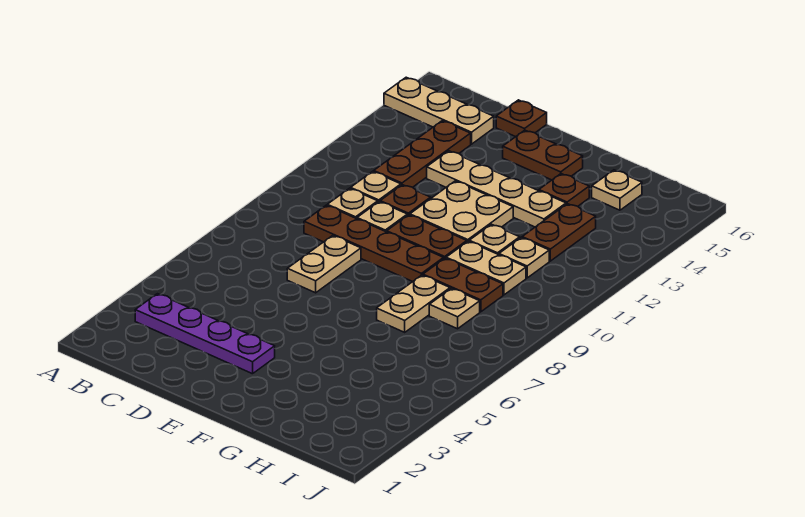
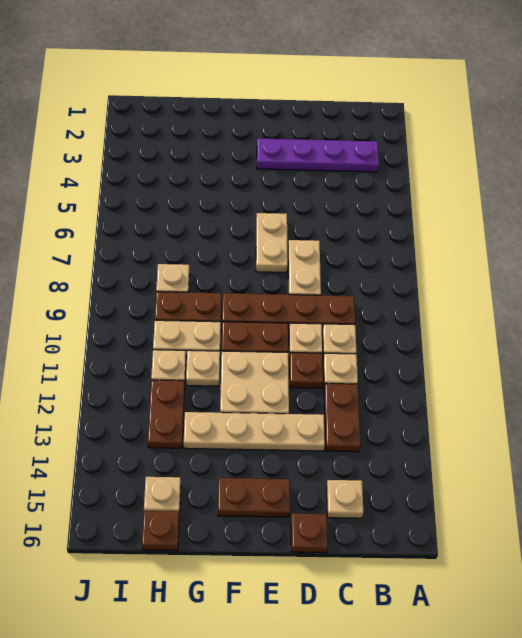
tan plate A15:C15 level 1 -> tan plate C15 level 1
brown plate C12:C14 level 1 -> brown plate C12:C13 level 1
tan plate G7:G8 level 1 -> tan plate E6:E7 level 1
brown plate G14 level 1 -> brown plate H16 level 1

